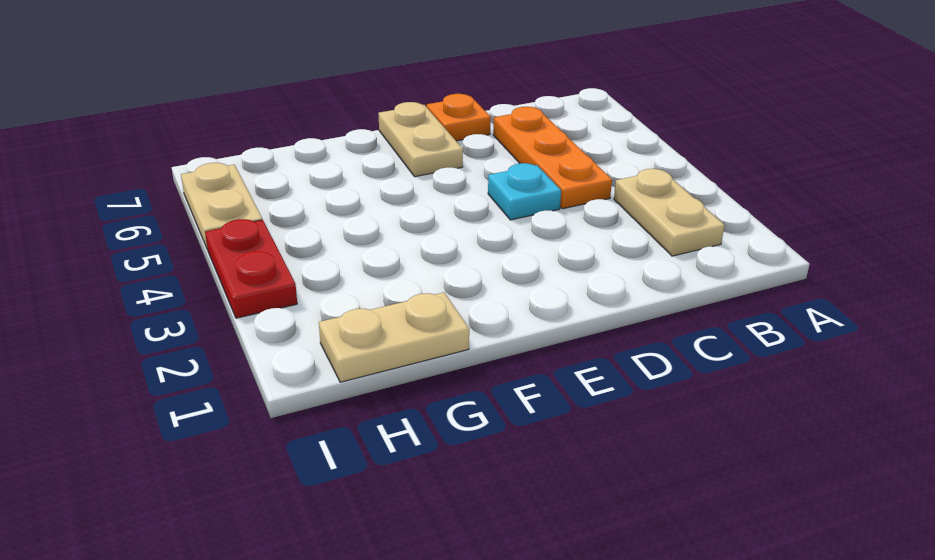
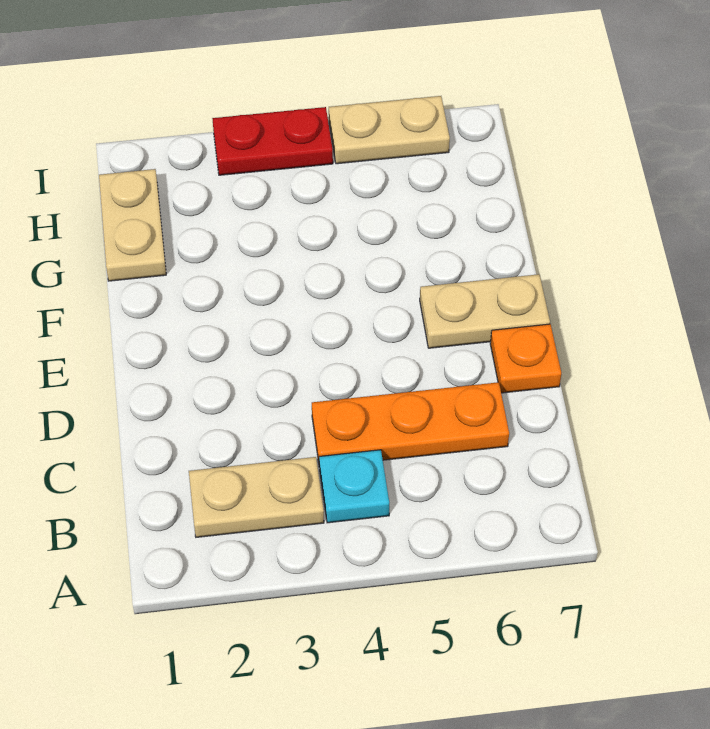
cyan plate D4 level 1 -> cyan plate B4 level 1

